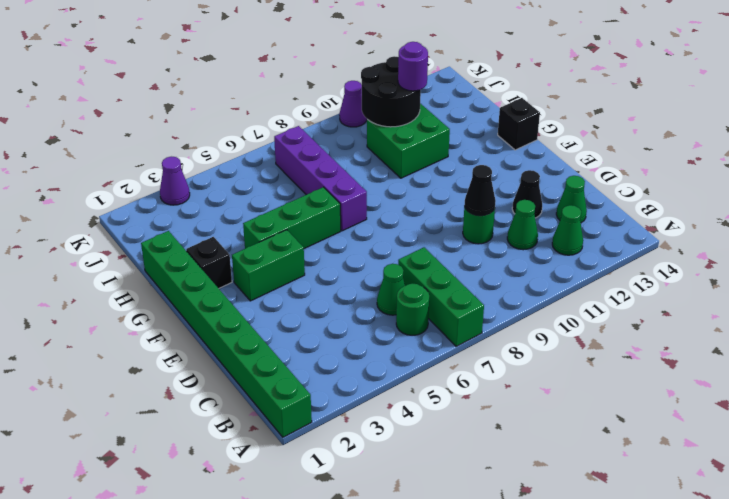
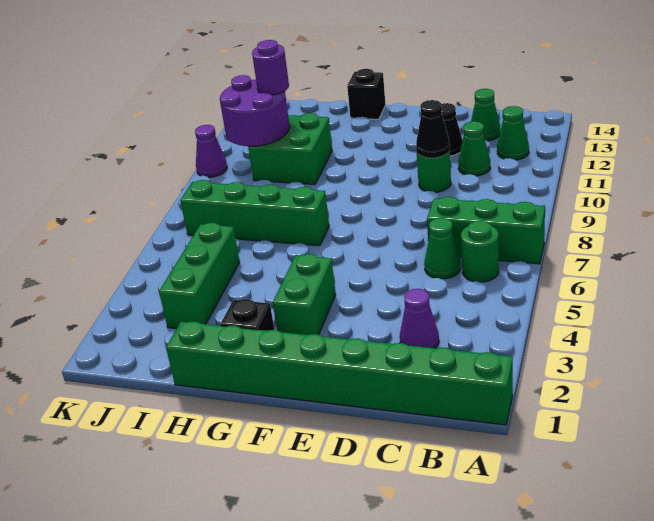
green brick G4:G6 level 1 -> green brick I3:I5 level 1
purple brick G7:J7 level 1 -> green brick G7:J7 level 1
black round brick I10:J11 level 2 -> purple round brick I10:J11 level 2
purple cone K3 level 1 -> purple cone C3 level 1

